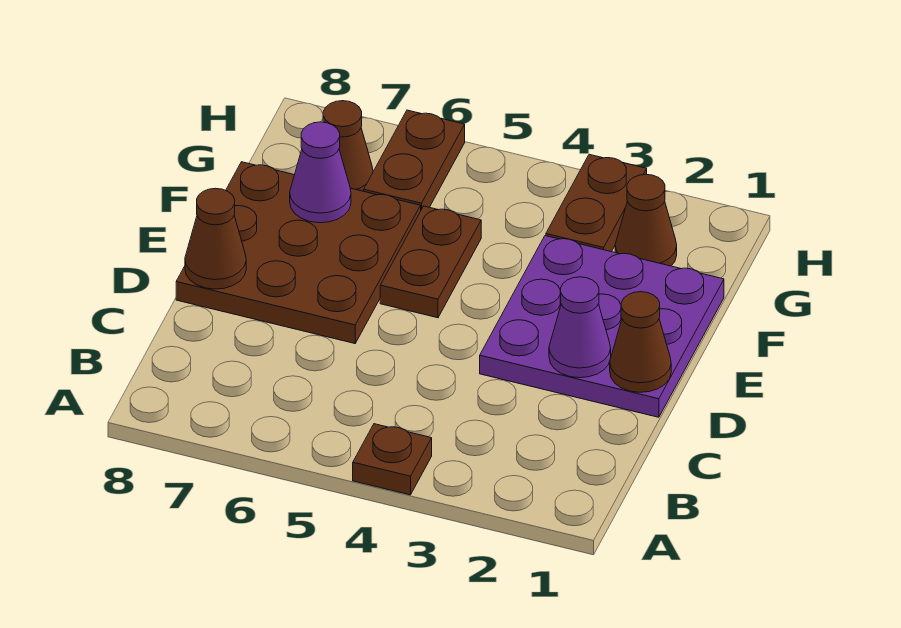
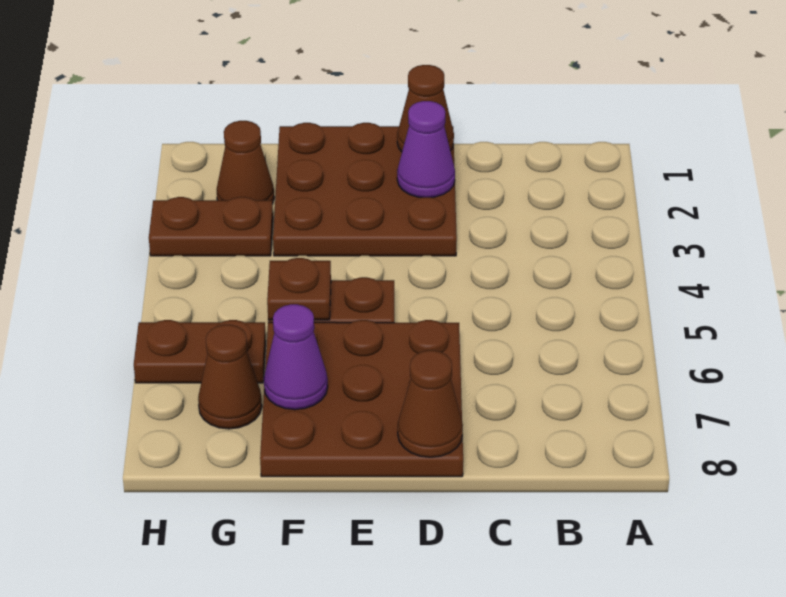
brown plate A4 level 1 -> brown plate F5 level 2
purple plate D1:F3 level 1 -> brown plate D1:F3 level 1

